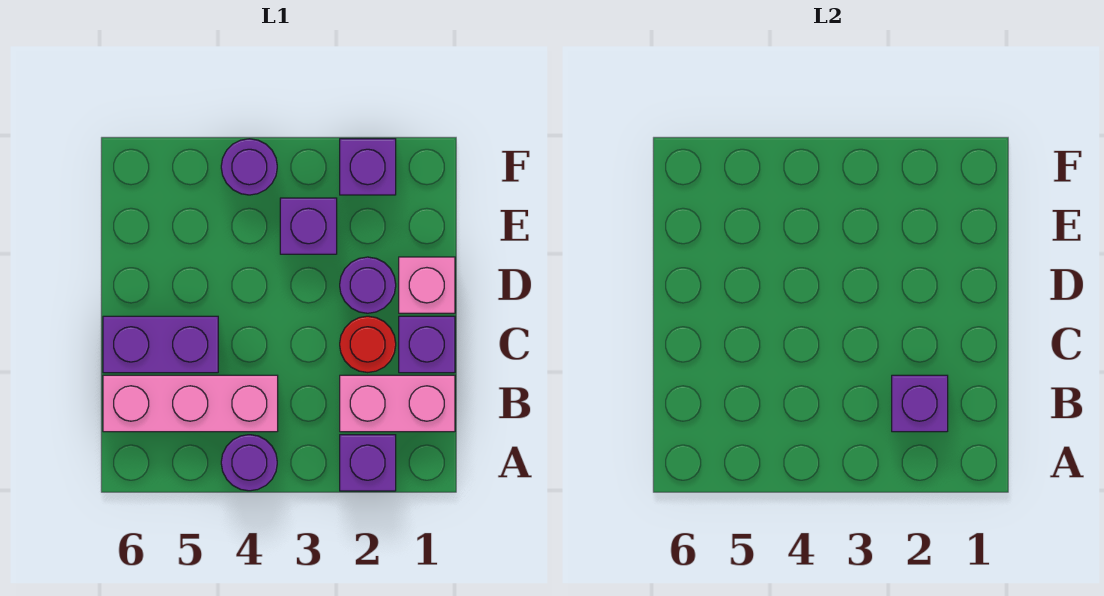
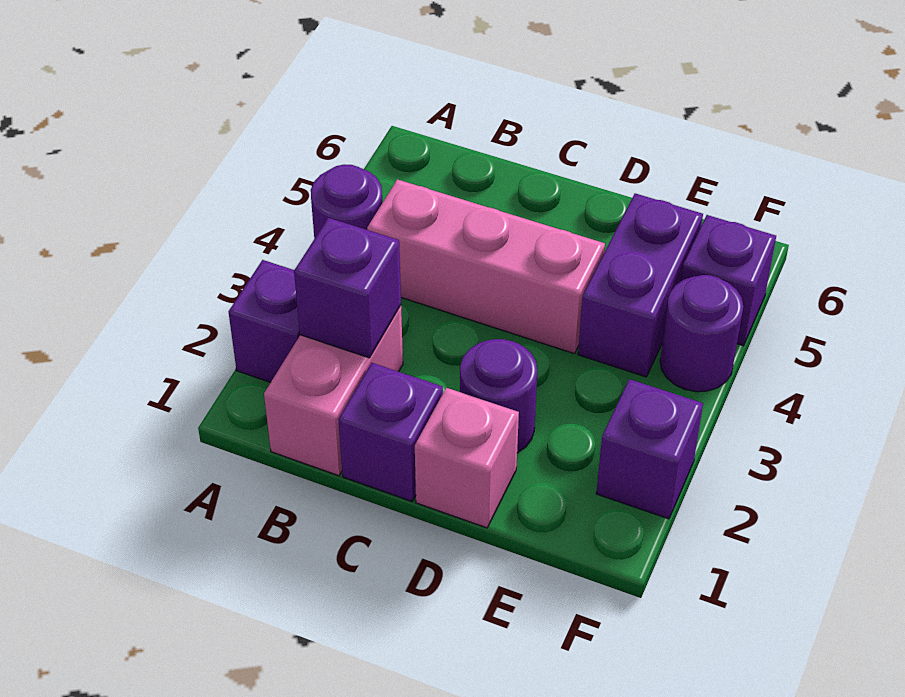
pink brick B4:B6 level 1 -> pink brick B4:D4 level 1
red round brick C2 level 1 -> none
purple brick C5:C6 level 1 -> purple brick E4:E5 level 1
purple brick E3 level 1 -> purple brick F5 level 1

